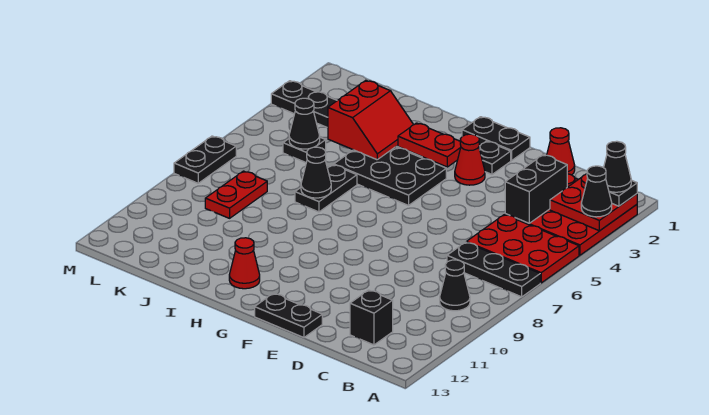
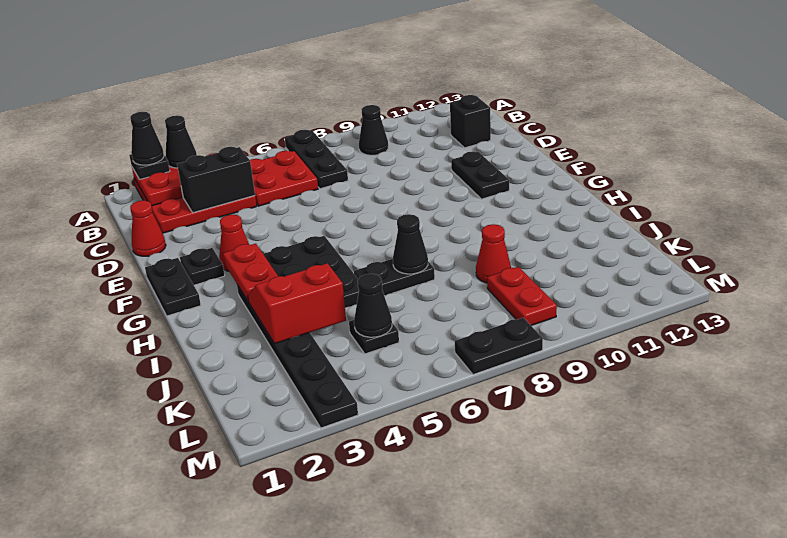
red plate A5:C6 level 1 -> red plate B5:C6 level 1
black plate E13:F13 level 1 -> black plate E11:F11 level 1
red cone H12 level 1 -> red cone J9 level 1
red plate K8:K9 level 1 -> red plate K9:L9 level 1

